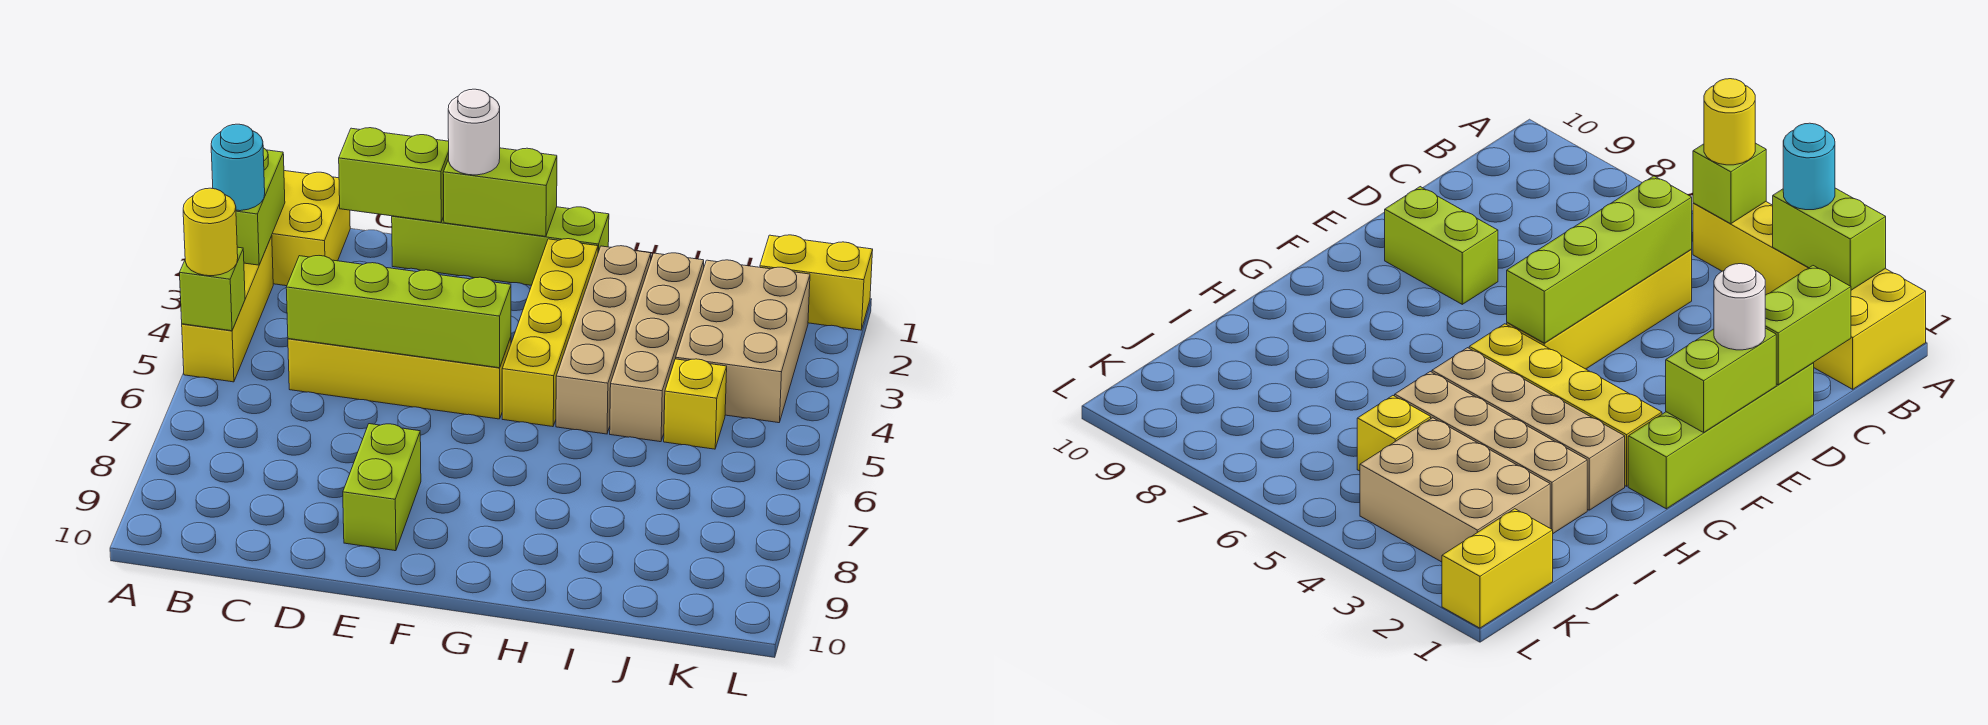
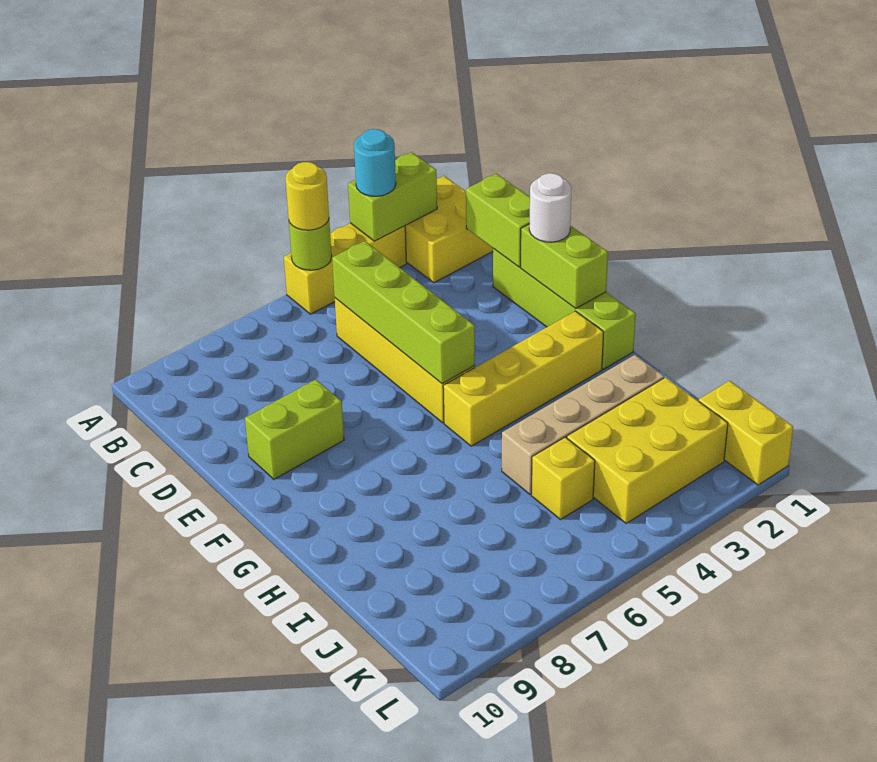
lime brick A5 level 2 -> lime round brick A5 level 2
tan brick H2:H5 level 1 -> none
tan brick J2:K4 level 1 -> yellow brick J2:K4 level 1

